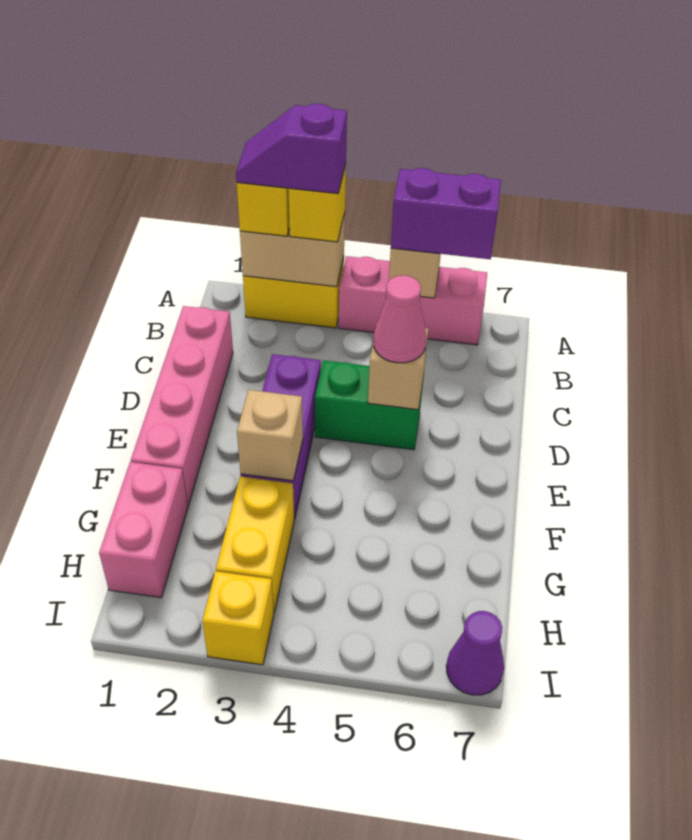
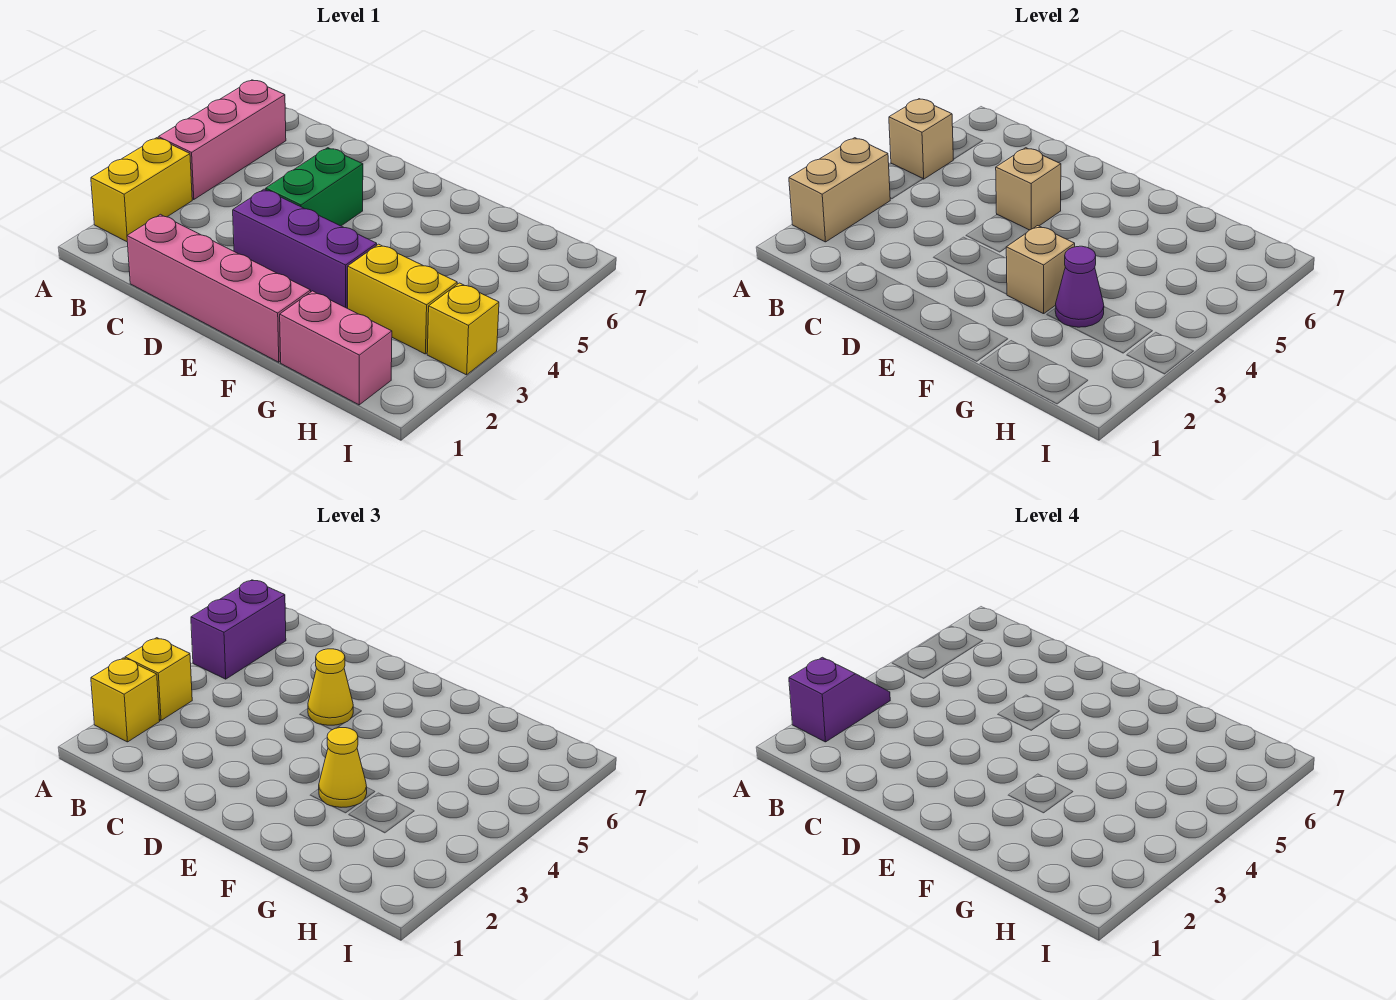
purple slope A2:A3 level 4 top 3 -> purple slope A2:A3 level 4 top 2
pink cone D5 level 3 -> yellow cone D5 level 3
none -> yellow cone F3 level 3
purple cone I7 level 1 -> purple cone G3 level 2

